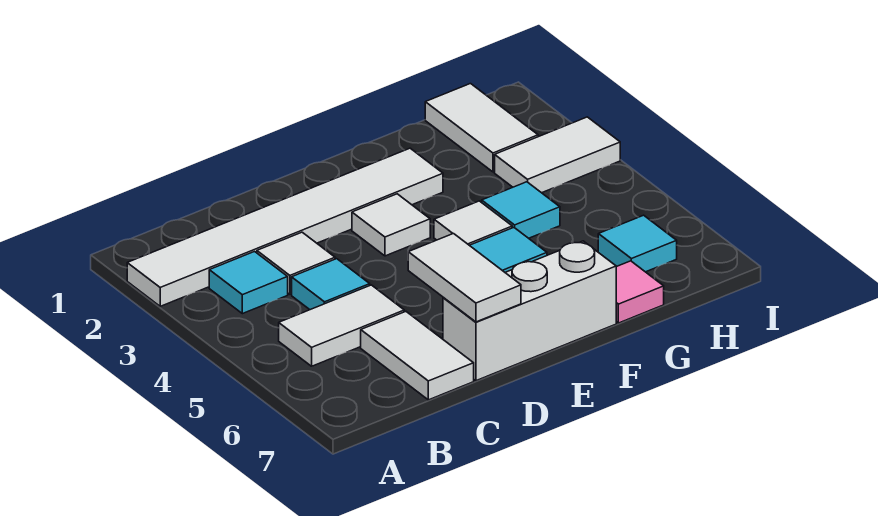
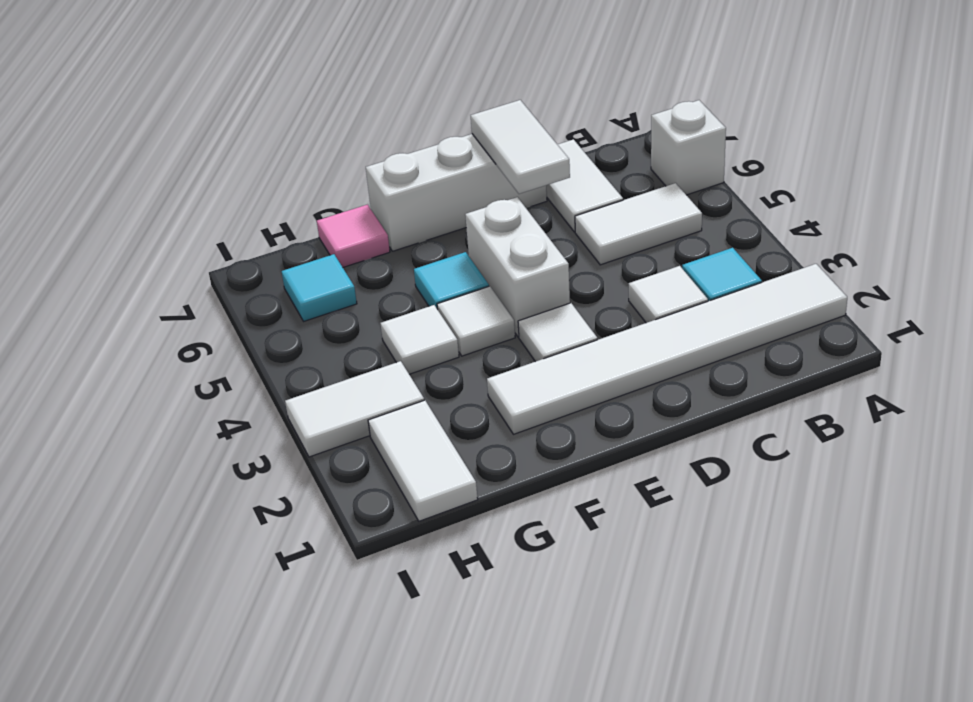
none -> white brick A6 level 1
cyan tile C4 level 1 -> none
none -> white brick E4:E5 level 1
cyan tile G4 level 1 -> white tile G4 level 1

